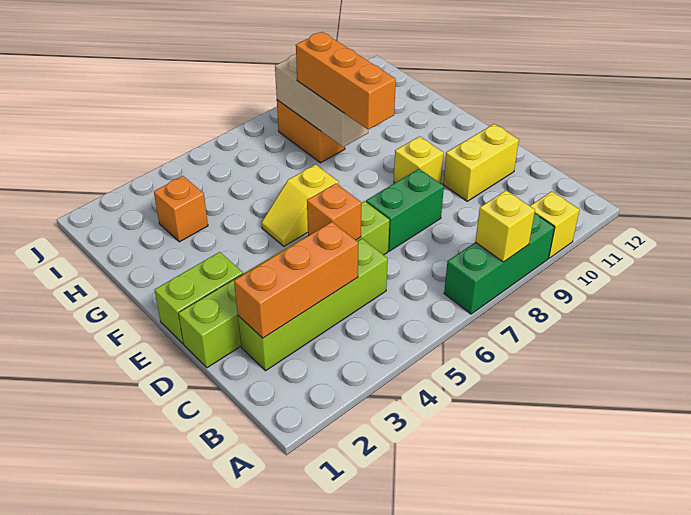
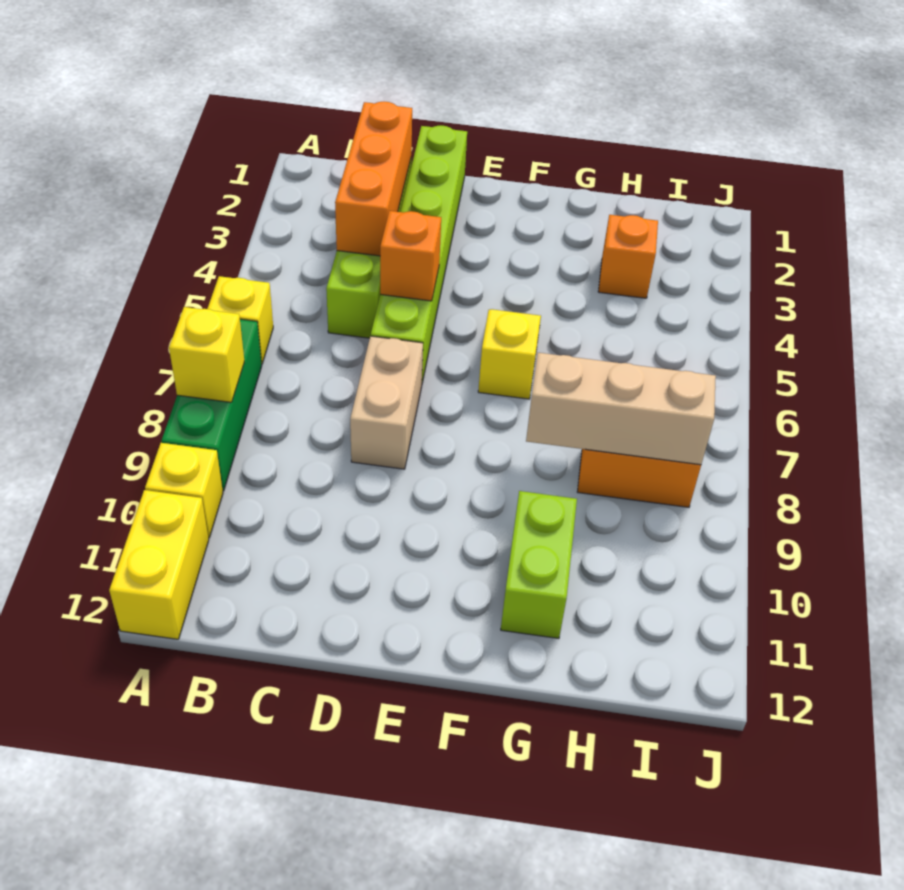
green brick D7:D8 level 1 -> tan brick D7:D8 level 1
yellow brick D10:D11 level 1 -> yellow brick A11:A12 level 1
lime brick E1:E2 level 1 -> lime brick G10:G11 level 1
yellow brick E9 level 1 -> yellow brick A6 level 1
orange brick F8:H8 level 3 -> none

